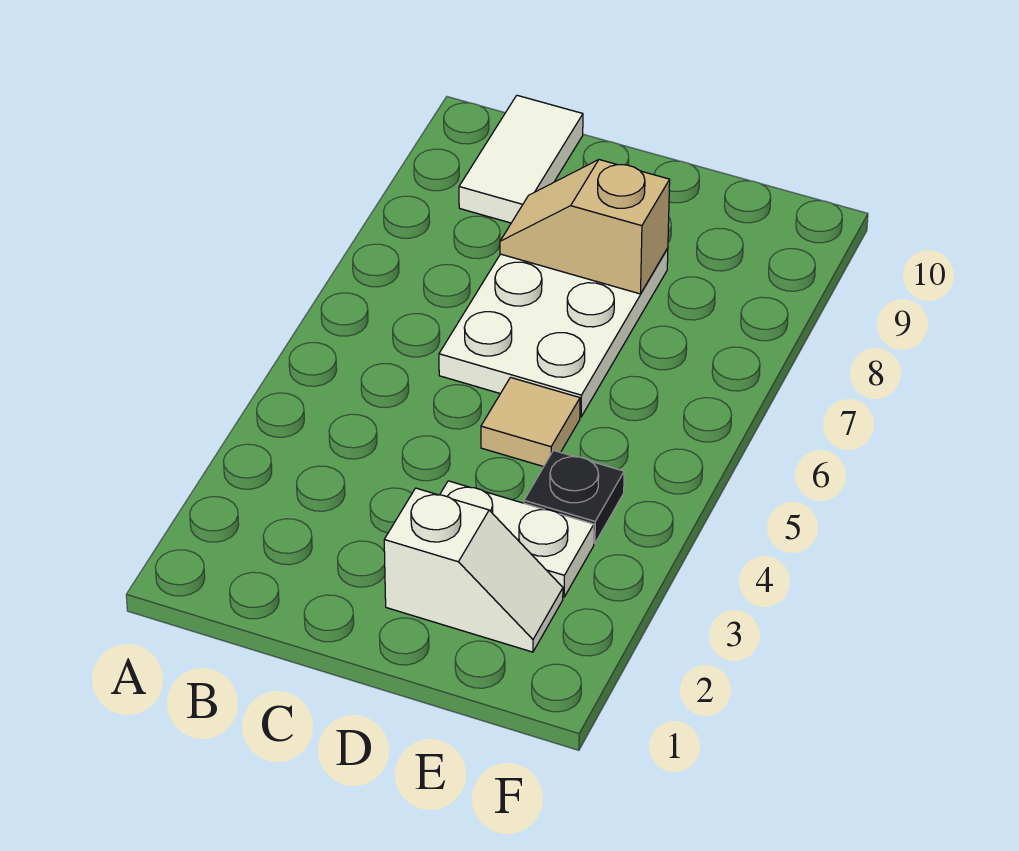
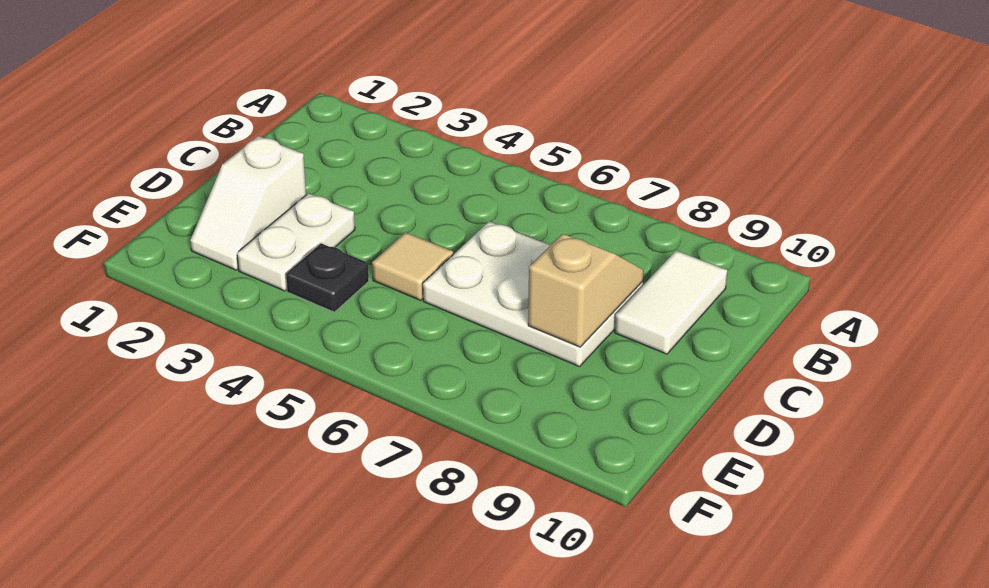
white tile B9:B10 level 1 -> white tile B9:C9 level 1

